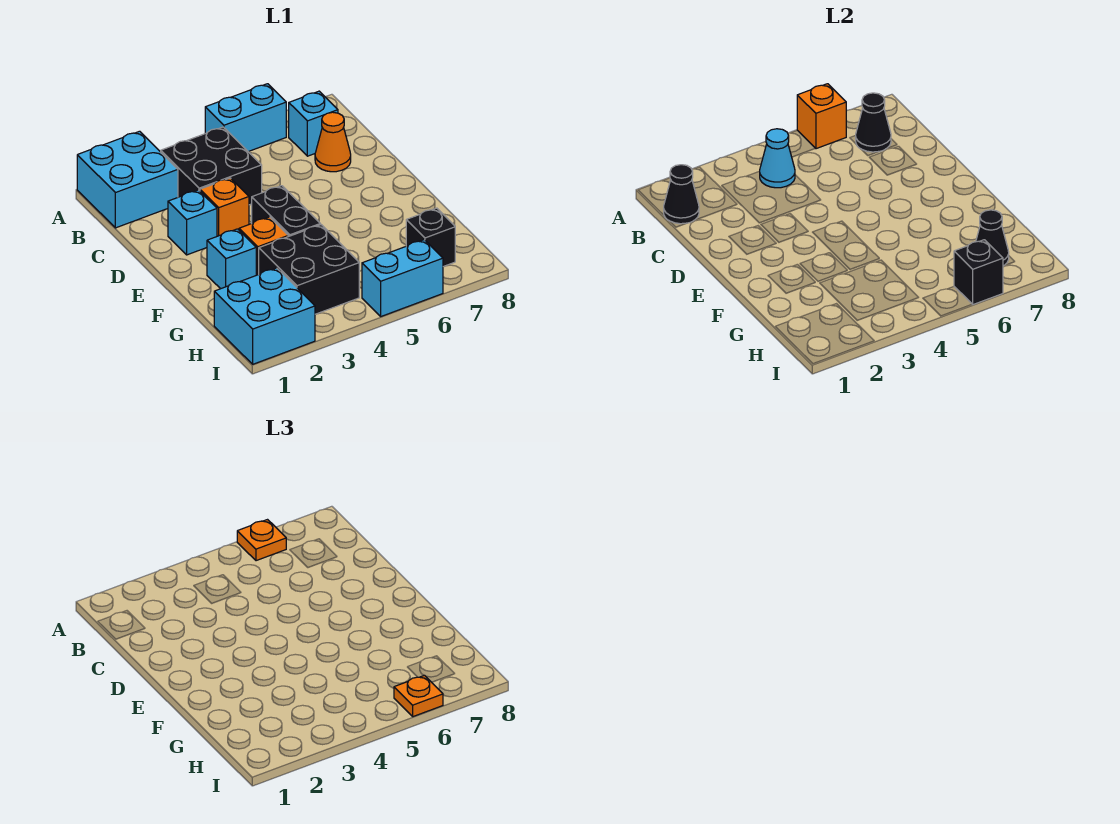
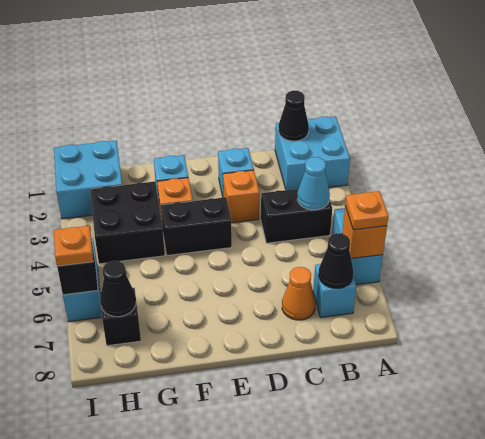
black brick B3:C4 level 1 -> black brick B4:C4 level 1

